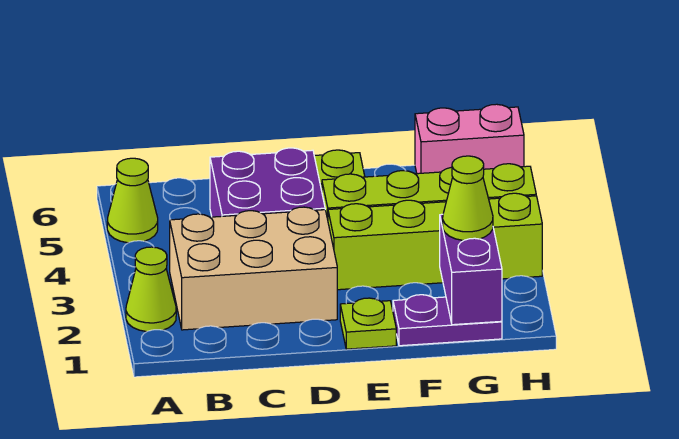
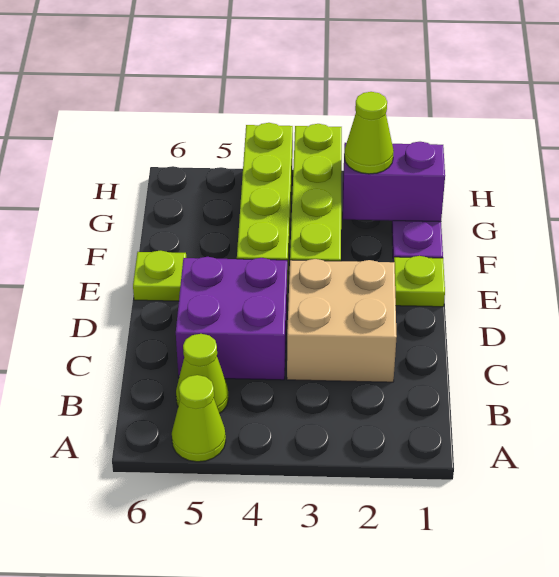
lime cone A2 level 1 -> lime cone B5 level 1
tan brick B2:D3 level 1 -> tan brick C2:D3 level 1
pink brick G6:H6 level 1 -> none

